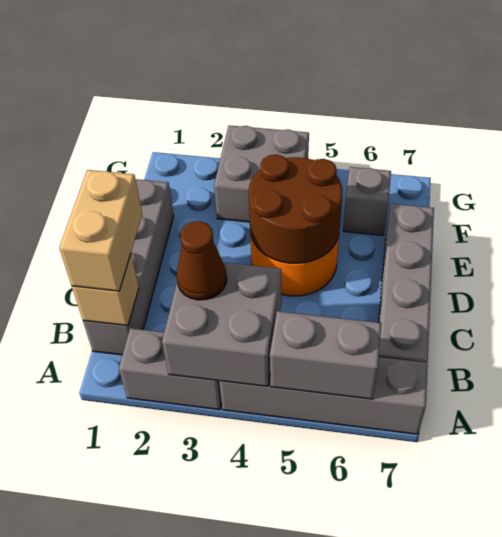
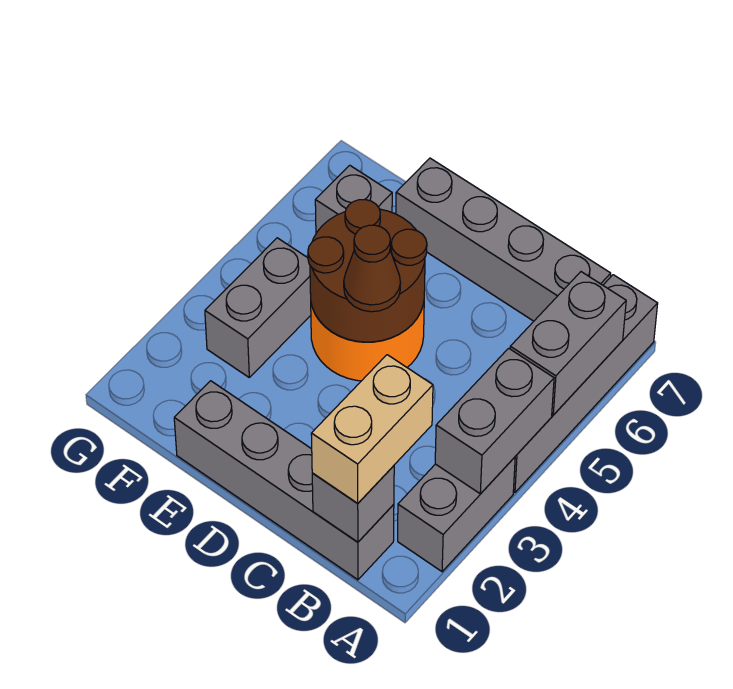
grey brick A3:B4 level 2 -> grey brick A3:A4 level 2
tan brick B1 level 2 -> grey brick B1 level 2
tan brick B1:C1 level 3 -> tan brick B1:B2 level 3
brown cone B3 level 3 -> brown cone D4 level 3
grey brick F3:G4 level 1 -> grey brick F3:F4 level 1

